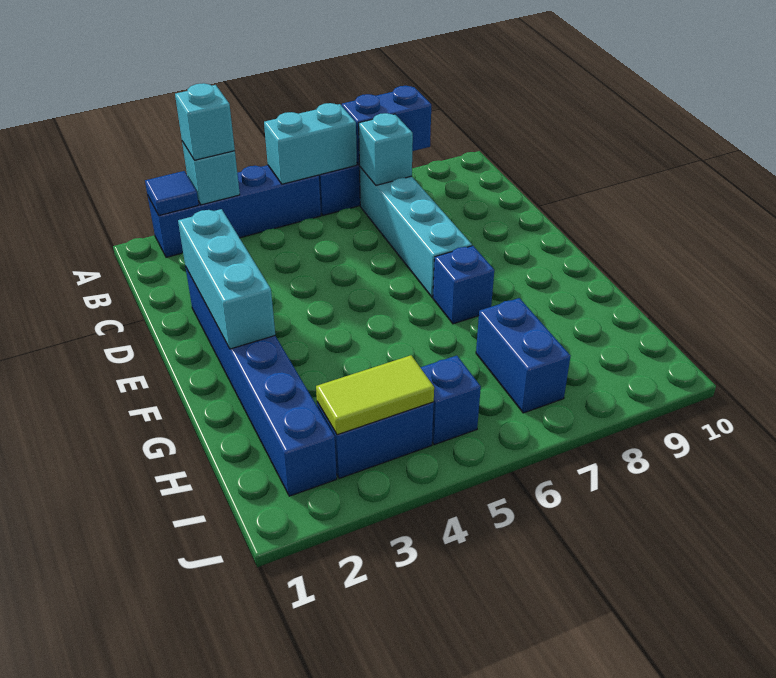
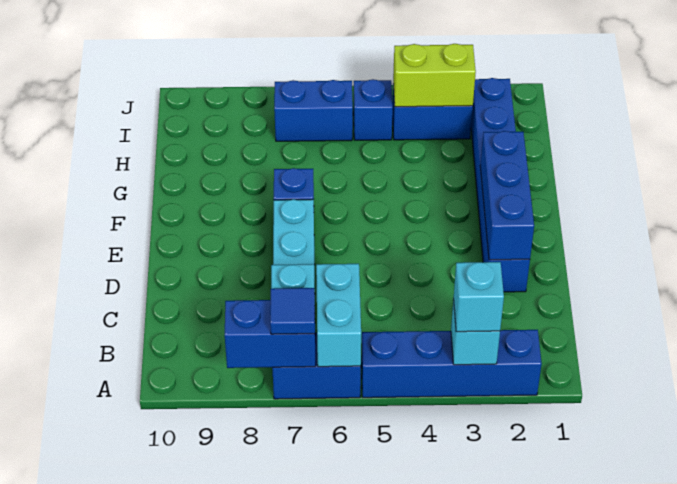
blue tile A2 level 2 -> blue tile A7 level 3
cyan brick A5:A6 level 2 -> cyan brick A6:B6 level 2
cyan brick D2:F2 level 2 -> blue brick D2:F2 level 2
blue brick H7:I7 level 1 -> blue brick I6:I7 level 1
lime tile I3:I4 level 2 -> lime brick I3:I4 level 2

